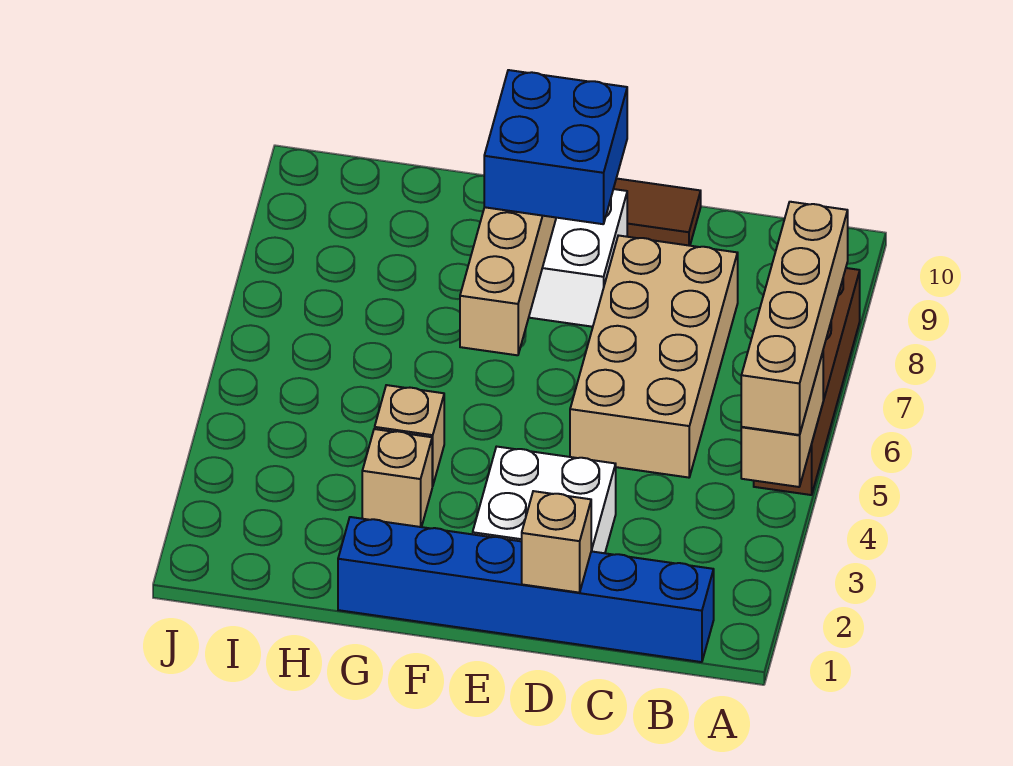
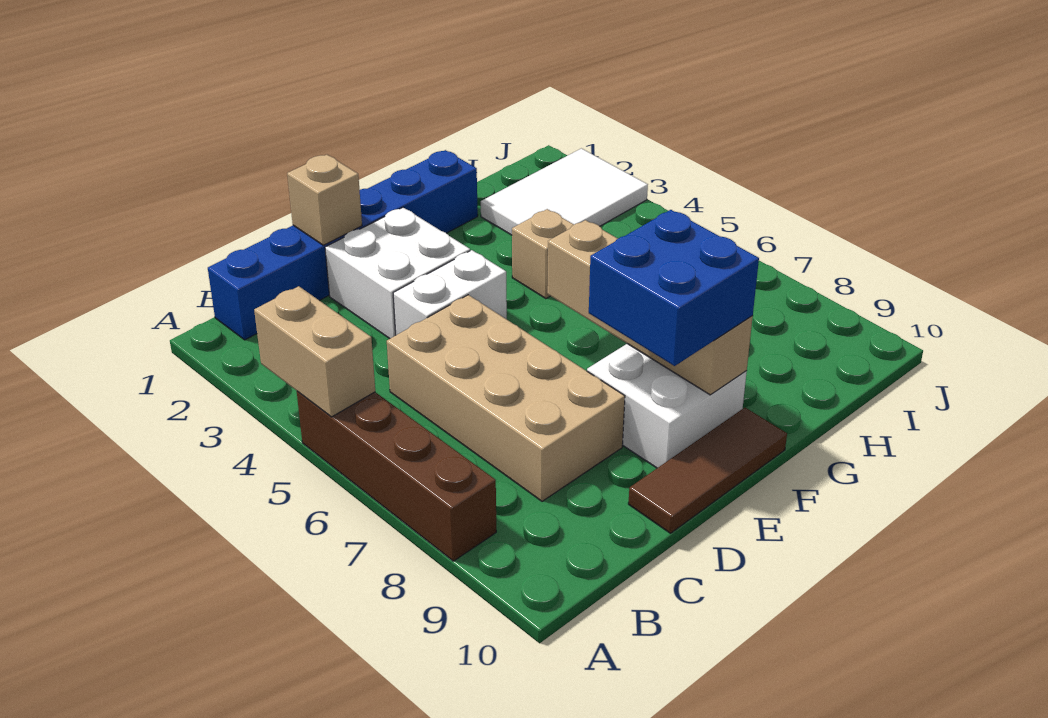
tan brick A4:A7 level 3 -> none
none -> white brick D4:E4 level 1
tan brick G3 level 1 -> none
none -> white tile H2:J3 level 1

